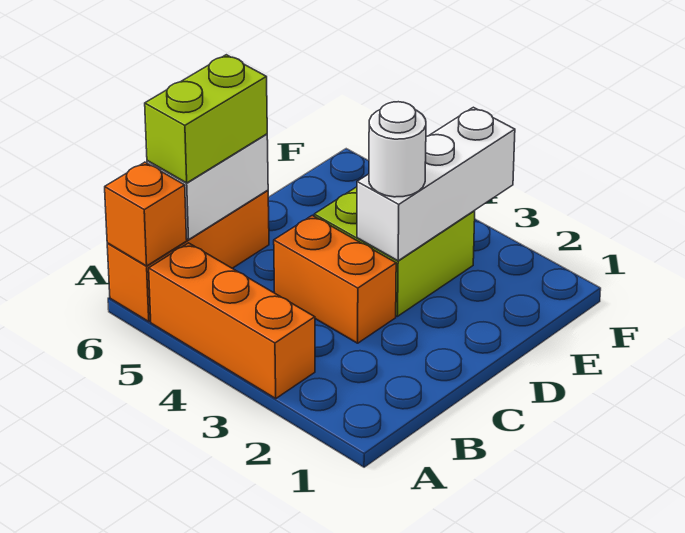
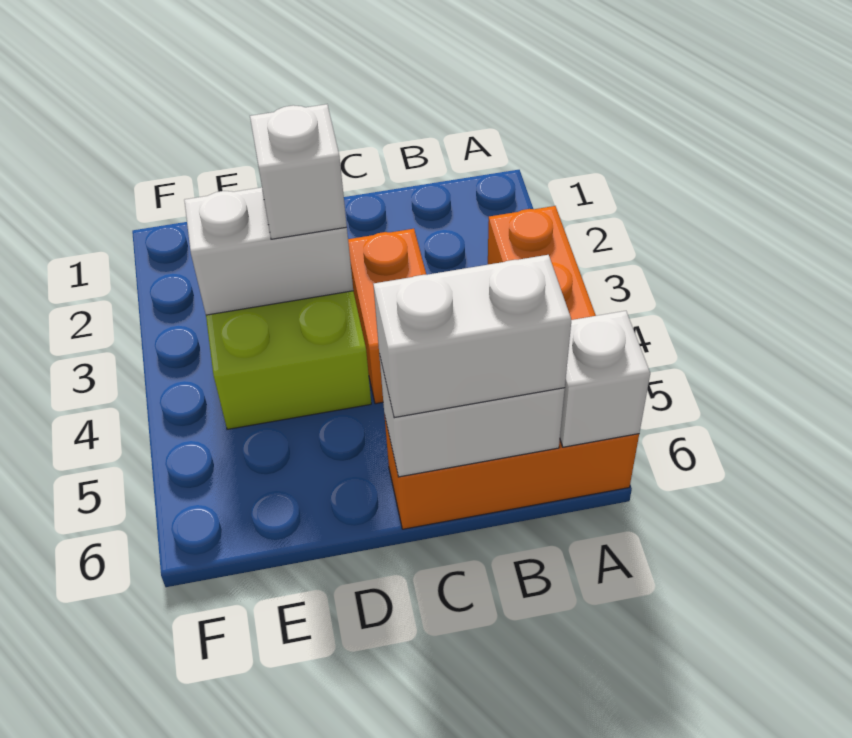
orange brick A6 level 2 -> white brick A6 level 2
lime brick B6:C6 level 3 -> white brick B6:C6 level 3
white brick D3:F3 level 2 -> white brick D3:E3 level 2
white round brick D3 level 3 -> white brick D3 level 3

